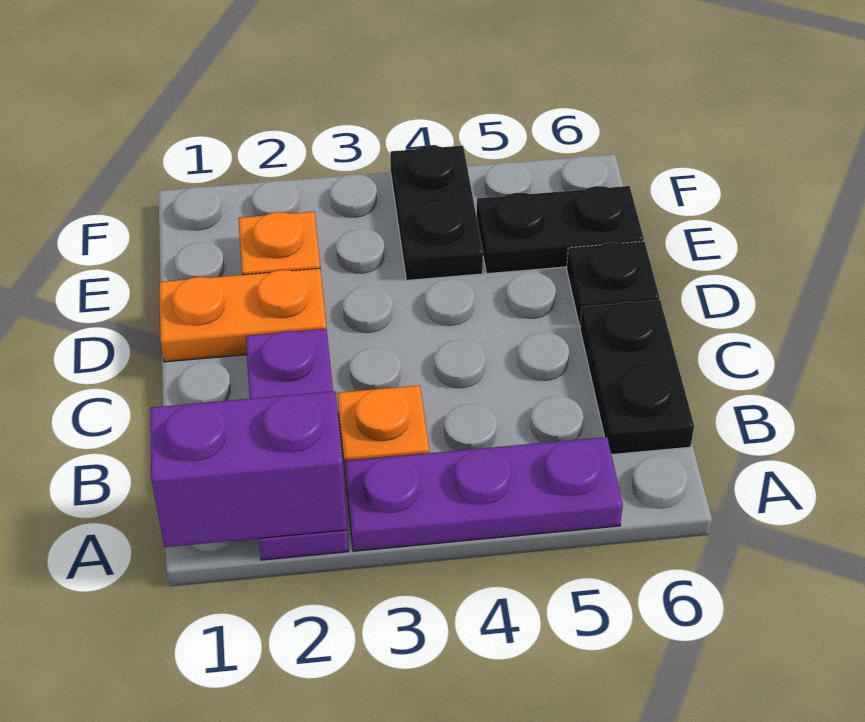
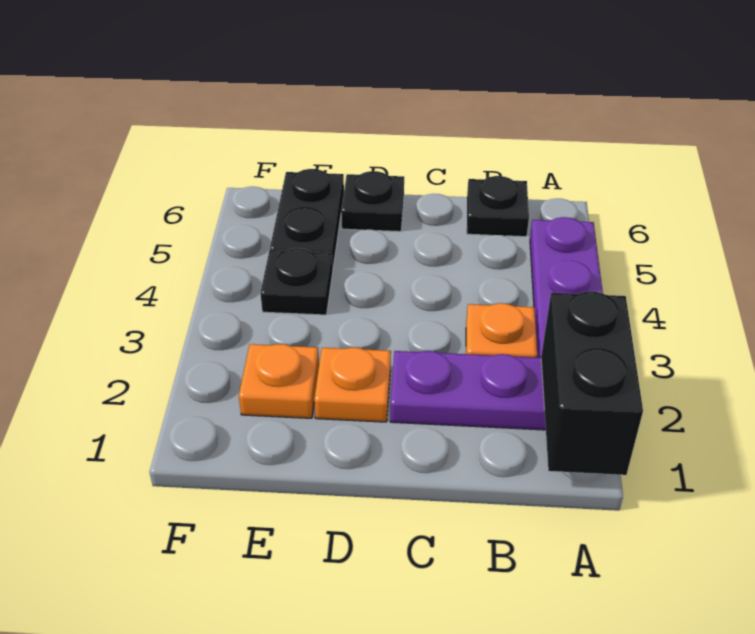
purple brick A1:A2 level 2 -> black brick A1:A2 level 2
black plate B6:C6 level 1 -> black plate B6 level 1
orange plate D1:D2 level 1 -> orange plate D2 level 1
black plate E4:F4 level 1 -> black plate E4 level 1

